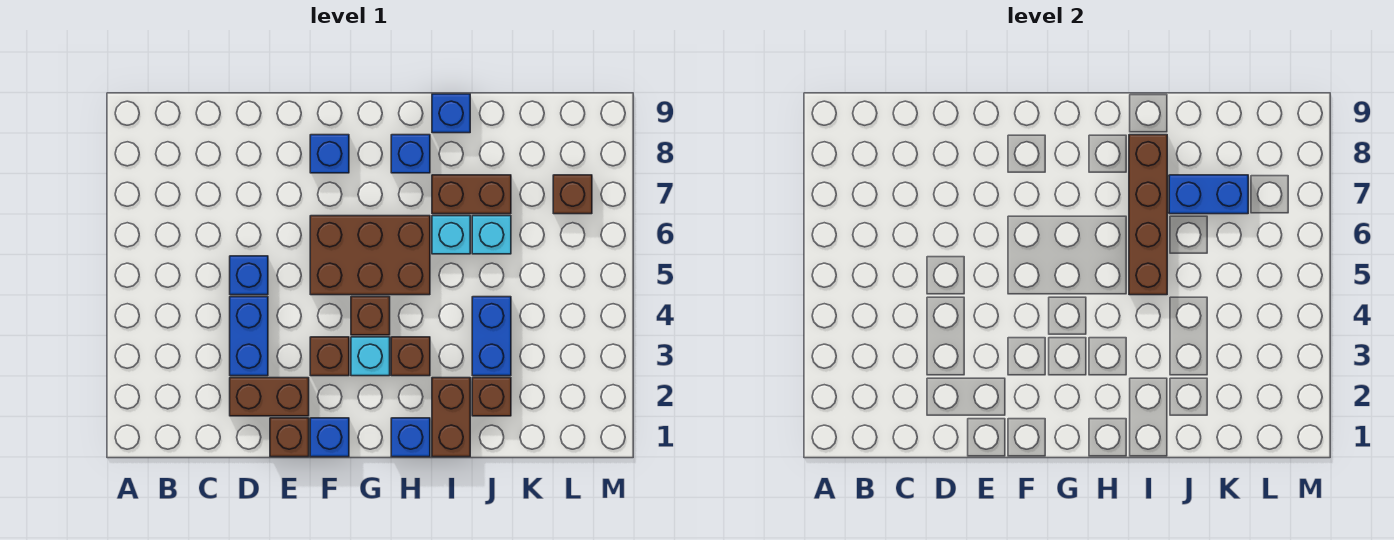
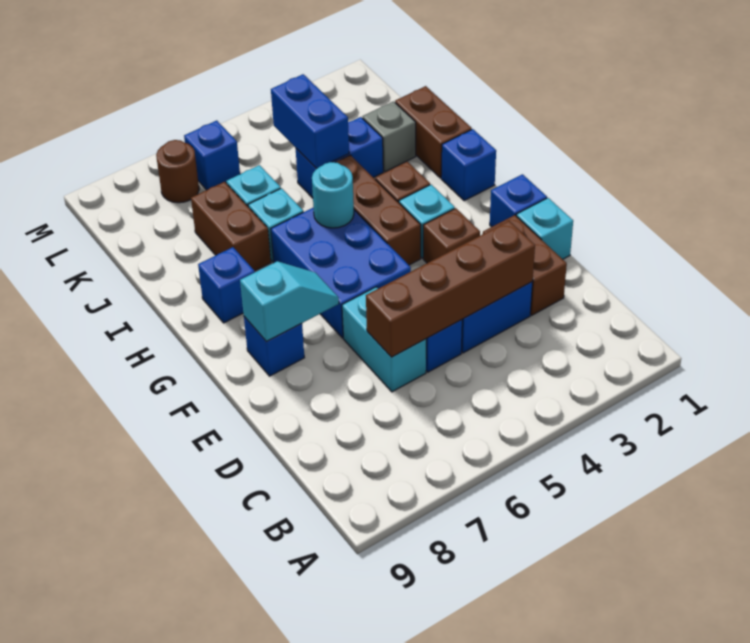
none -> cyan brick D6:E6 level 1
brown brick E1 level 1 -> cyan brick E1 level 1
brown brick F5:H6 level 1 -> blue brick F5:H6 level 1
none -> cyan slope F7:F8 level 2 top 8
brown brick G4 level 1 -> brown brick G4:I4 level 1
none -> cyan round brick H5 level 2
brown brick I1:I2 level 1 -> brown brick I1:J1 level 1
brown brick I5:I8 level 2 -> brown brick D3:D6 level 2
blue brick I9 level 1 -> blue brick L6 level 1
brown brick J2 level 1 -> grey brick J2 level 1
blue brick J7:K7 level 2 -> blue brick J4:K4 level 2
brown brick L7 level 1 -> brown round brick L7 level 1

